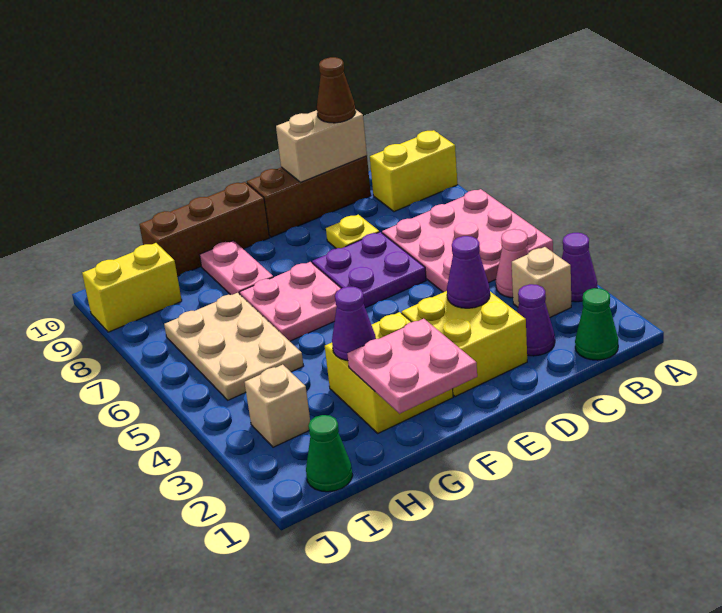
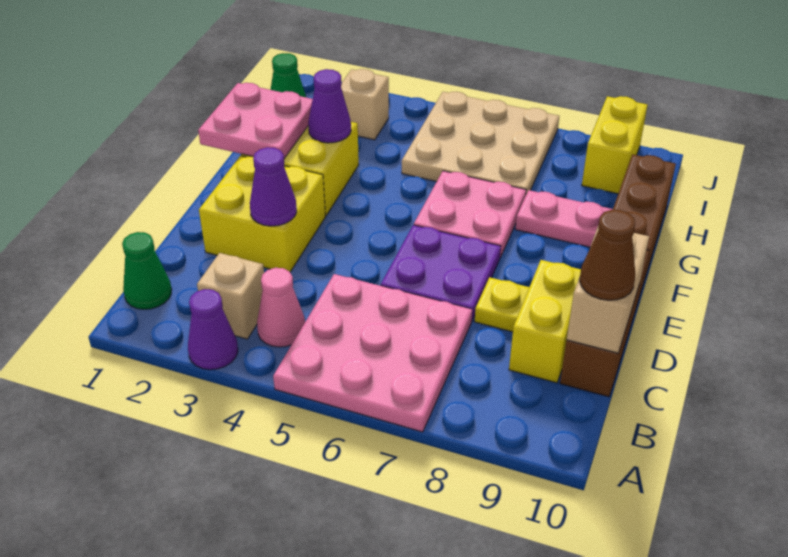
yellow brick A9:B9 level 1 -> yellow brick C9:D9 level 1
purple cone C2 level 1 -> none
tan plate H5:I7 level 1 -> tan plate H5:J7 level 1

